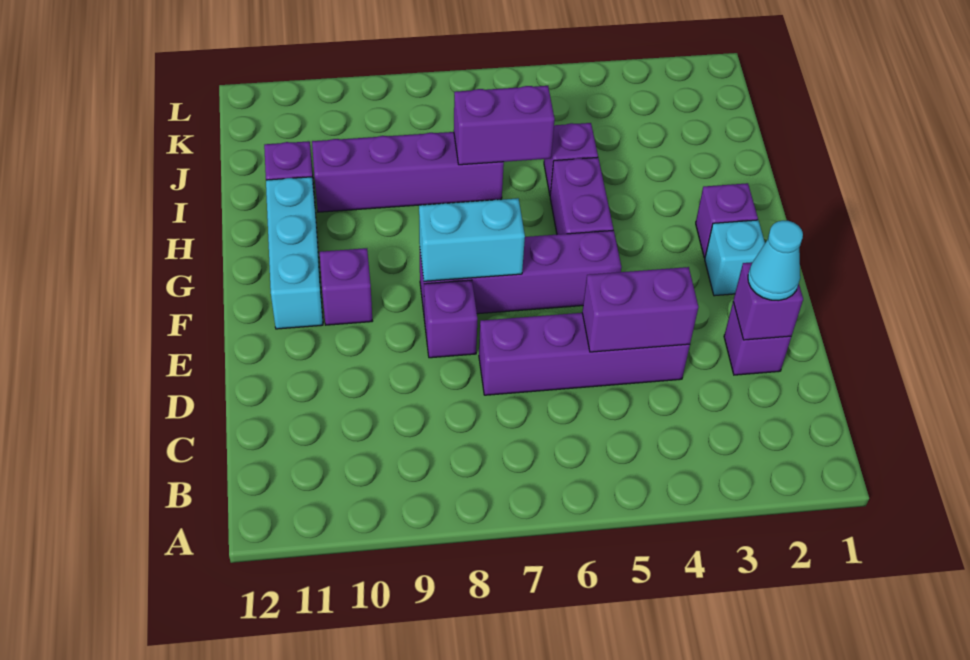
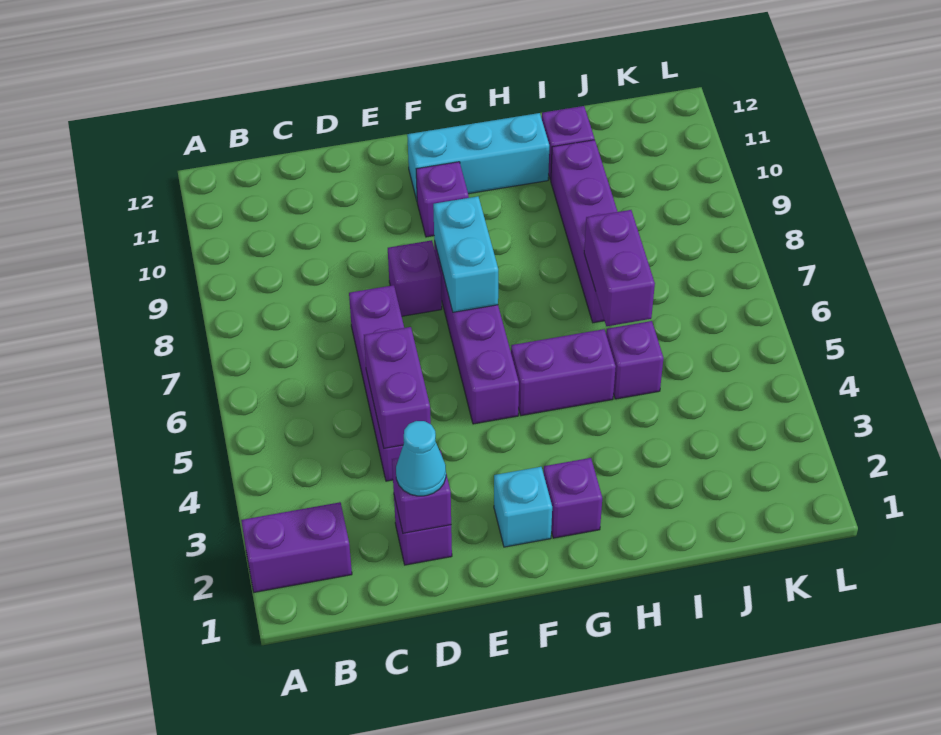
none -> purple brick A2:B2 level 1

